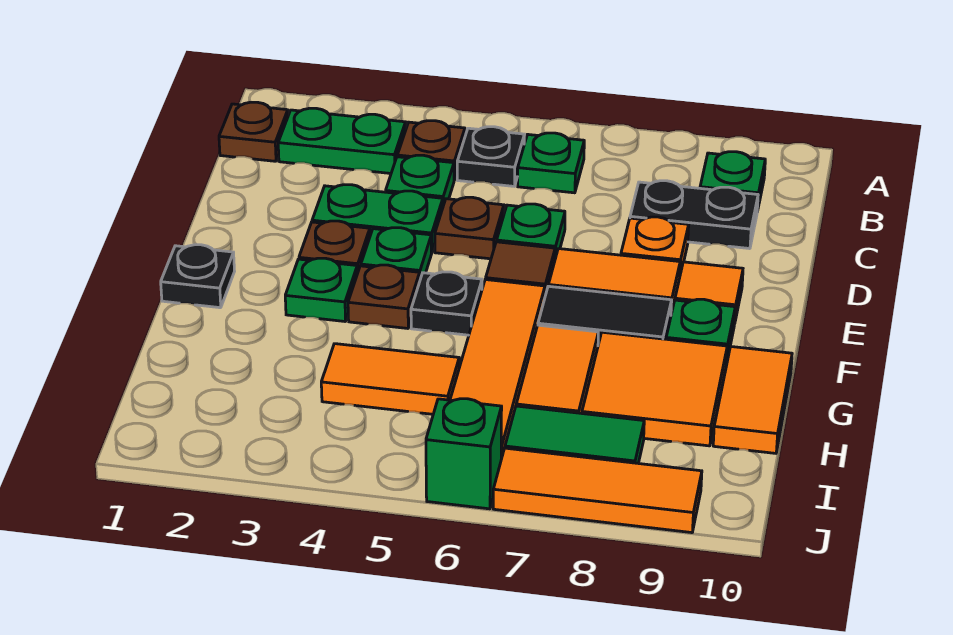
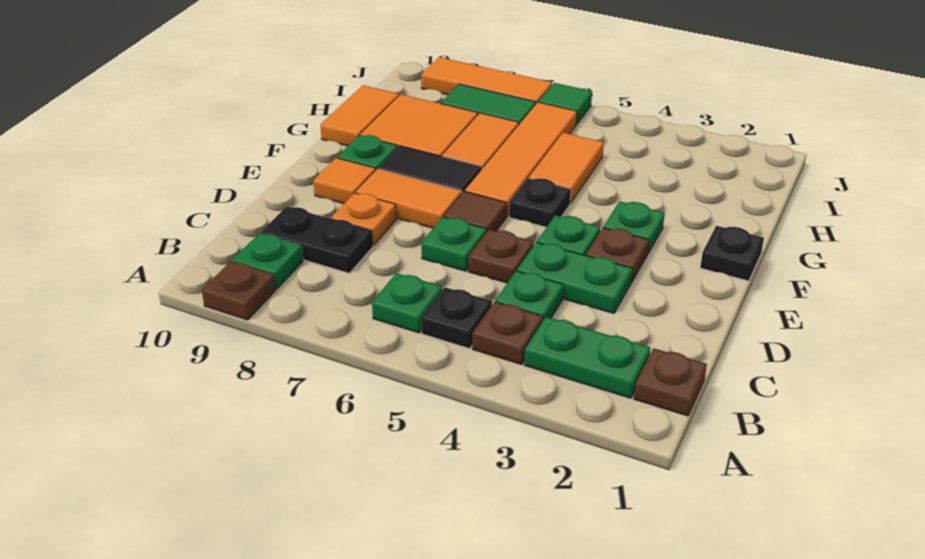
brown plate F4 level 1 -> brown plate A9 level 1
orange tile H4:H5 level 1 -> orange tile G5:H5 level 1
green brick J6 level 1 -> green tile J6 level 1

